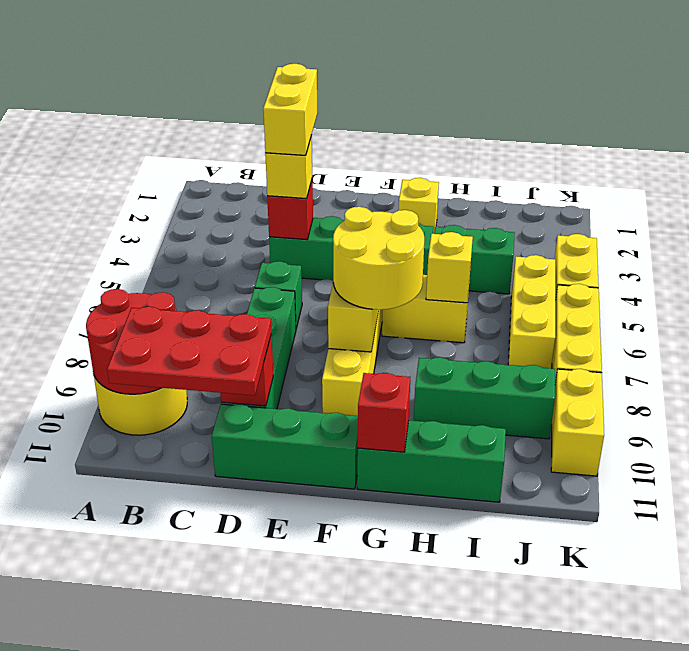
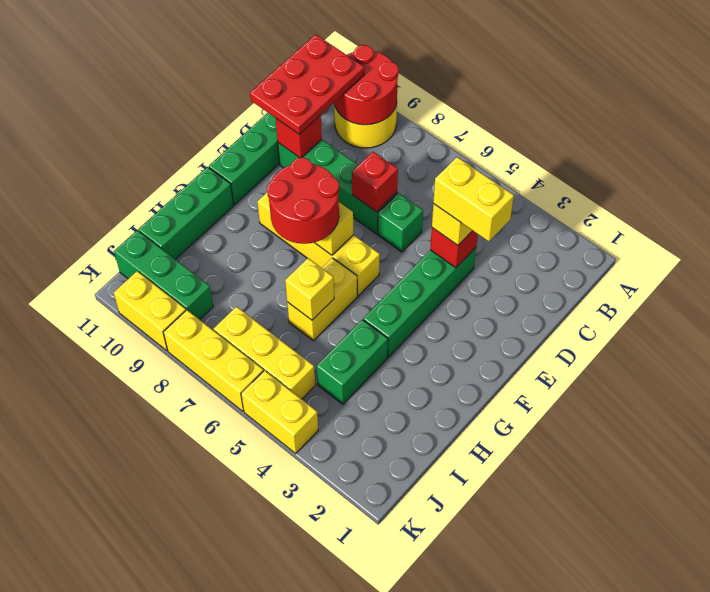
yellow round brick F7:G8 level 3 -> red round brick F7:G8 level 3
yellow brick G2 level 1 -> none
red brick G11 level 2 -> red brick D7 level 2
green brick H9:J9 level 1 -> green brick J9:J11 level 1

